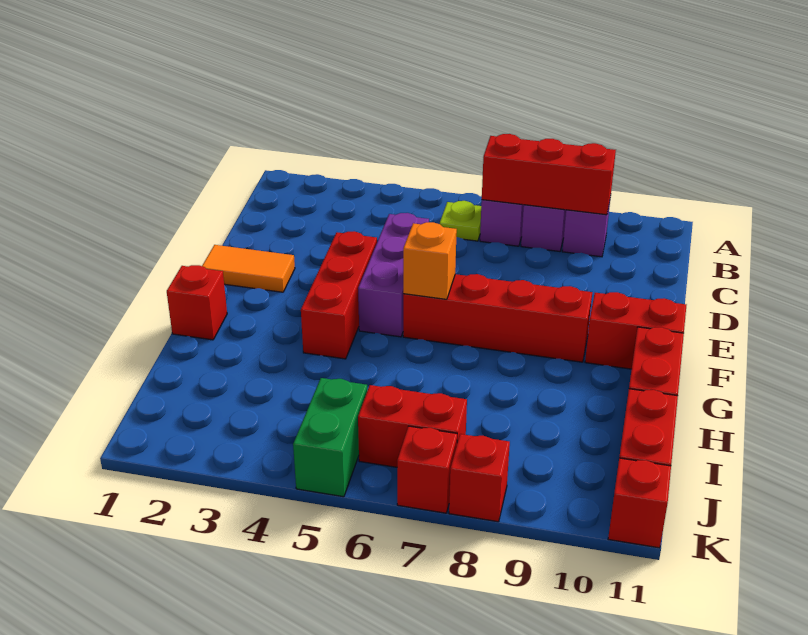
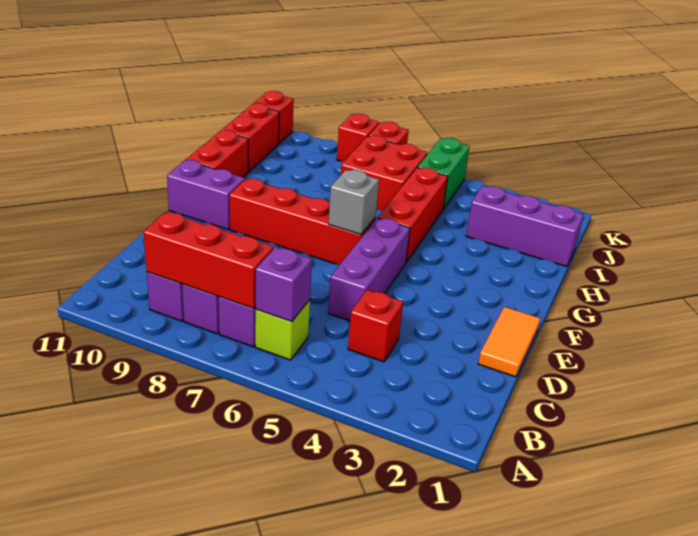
lime plate B6 level 1 -> lime brick B6 level 1
none -> purple brick B6 level 2
orange tile E1:E2 level 1 -> orange tile D1:E1 level 1
red brick E4:G4 level 1 -> red brick G5:I5 level 1
orange brick F6 level 2 -> grey brick F6 level 2
red brick F10:F11 level 1 -> purple brick F10:F11 level 1
red brick G1 level 1 -> red brick C4 level 1
none -> purple brick I1:I3 level 1
red brick J6:J7 level 1 -> red brick I6:J7 level 1

